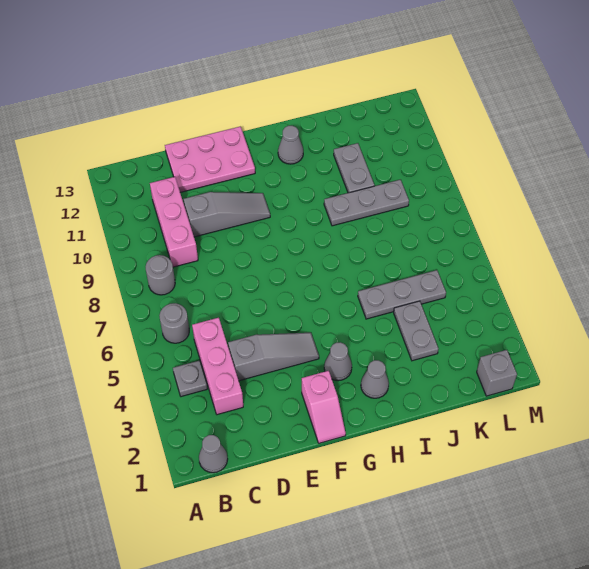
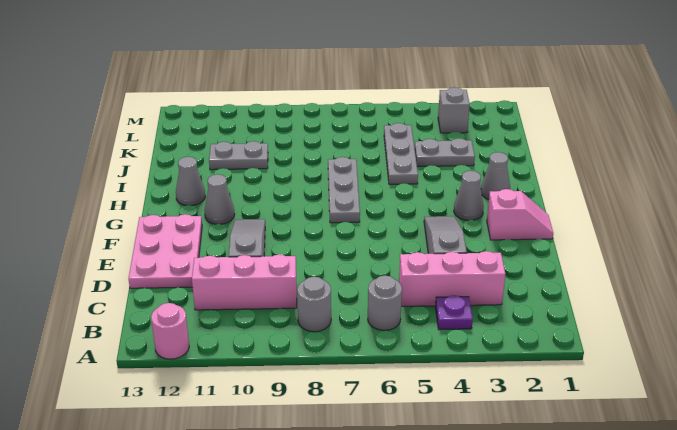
none -> pink round brick A12 level 1
grey cone B1 level 1 -> grey cone G11 level 1
grey plate B4 level 1 -> purple plate B4 level 1
grey plate I9:K9 level 1 -> grey plate G7:I7 level 1
grey brick L1 level 1 -> grey brick L3 level 1

